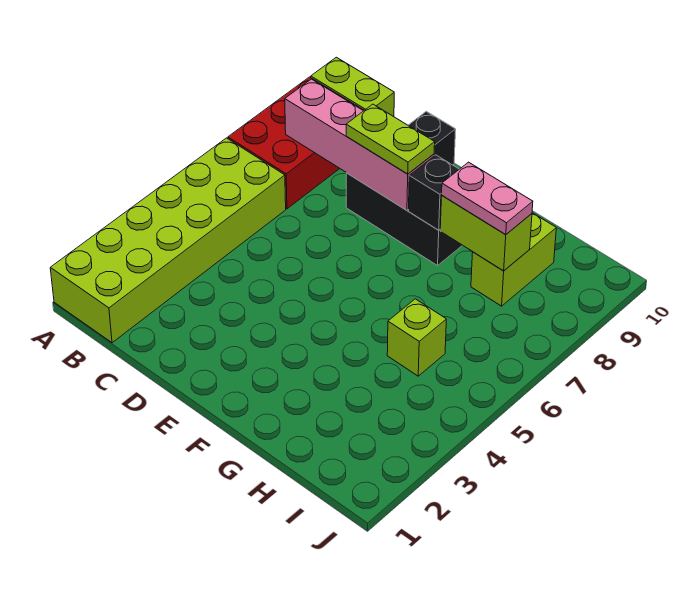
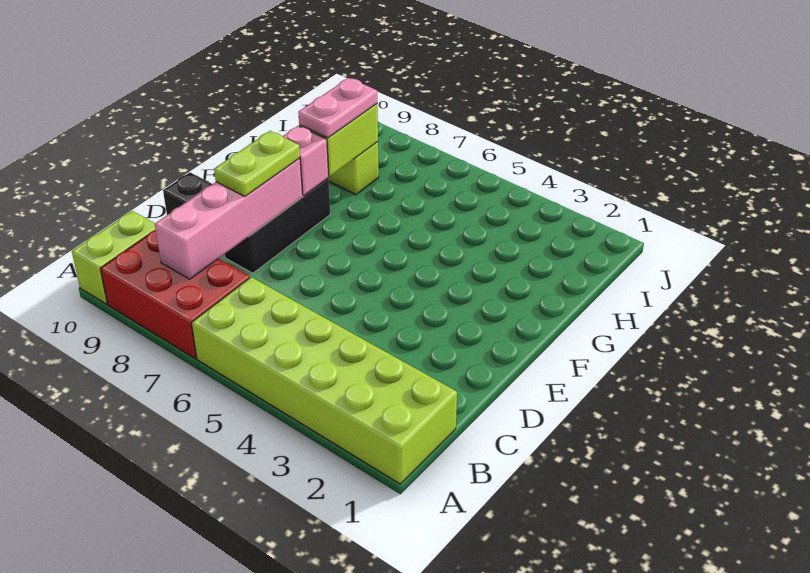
black brick F8 level 2 -> pink brick F8 level 2
lime brick H5 level 1 -> none

